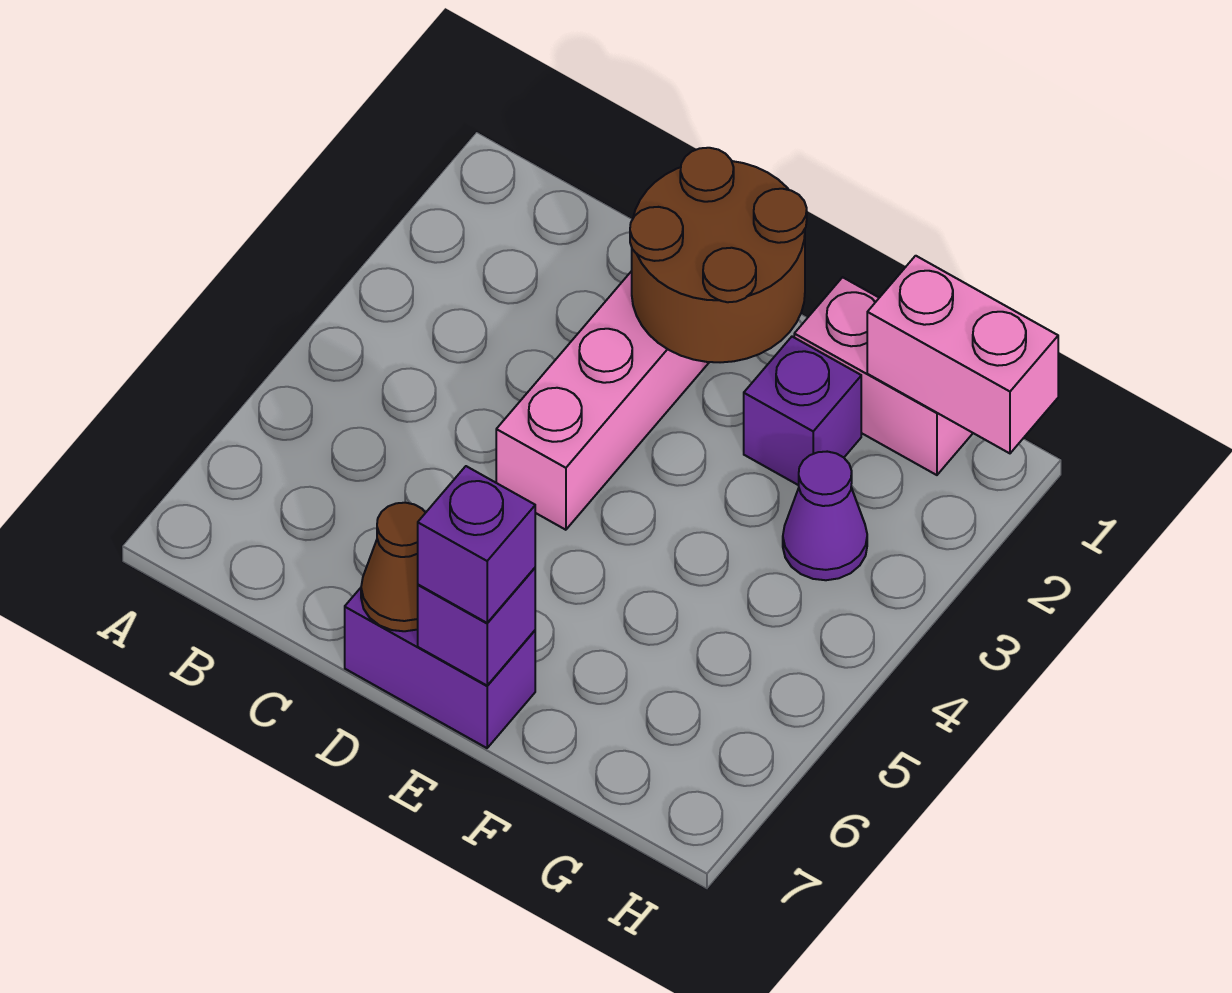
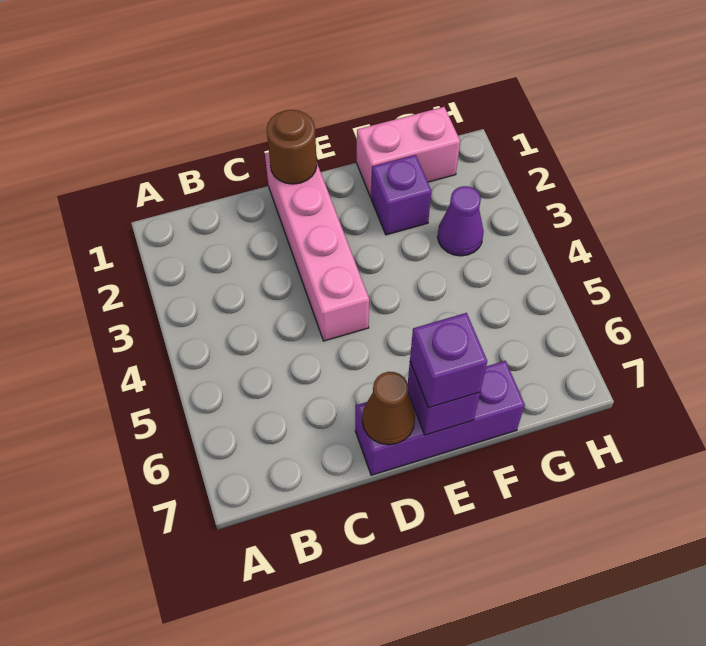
brown round brick D1:E2 level 2 -> brown round brick D1 level 2
purple brick D7:E7 level 1 -> purple brick D7:F7 level 1
pink brick G1:H1 level 2 -> none

